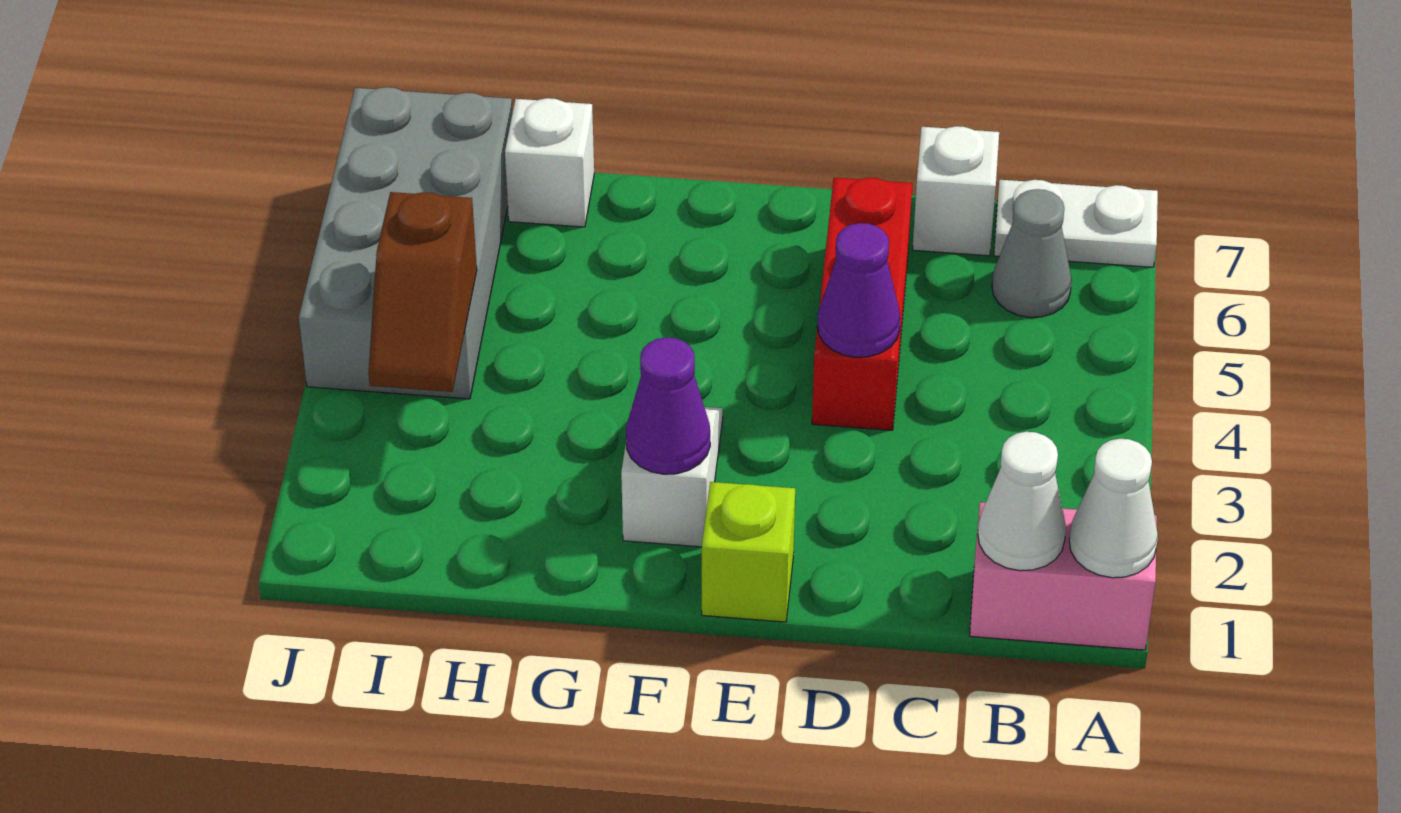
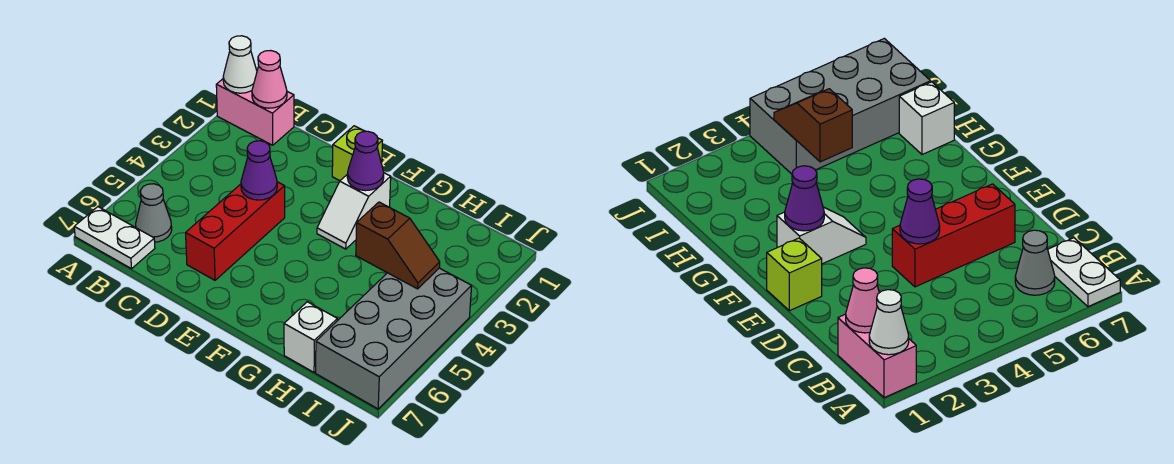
white cone B1 level 2 -> pink cone B1 level 2
white brick C7 level 1 -> none
brown slope I3:I4 level 2 top 4 -> brown slope H4:I4 level 2 top H

